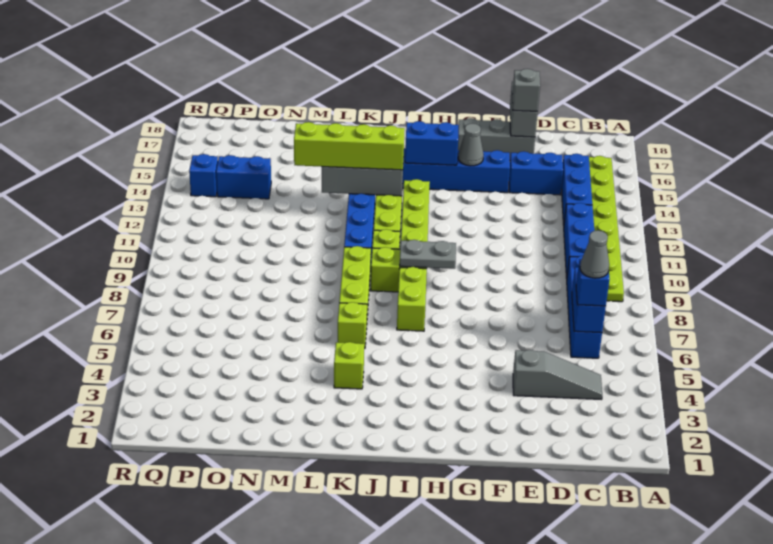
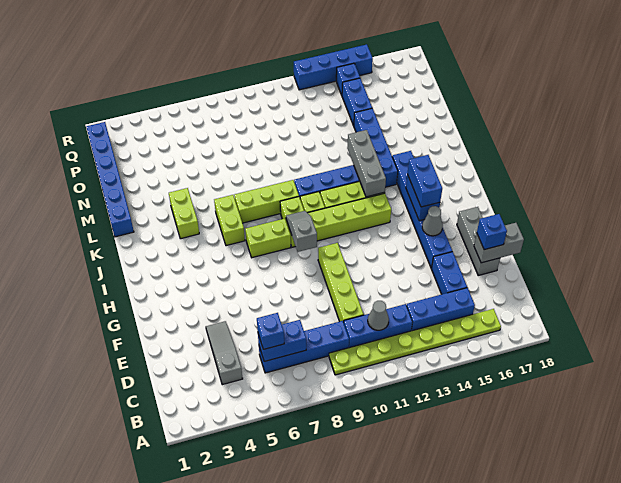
grey slope C4:E4 level 1 top E -> grey slope C4:E4 level 1 top C
grey cone C6 level 4 -> grey cone C11 level 2
grey brick E17 level 3 -> blue brick E17 level 3
grey plate H9:I9 level 2 -> grey slope H9:I9 level 2 top H
none -> blue brick H15:I15 level 3
lime brick J13:M13 level 3 -> lime brick D10:G10 level 1
lime brick K4 level 1 -> lime brick K4:L4 level 1
lime brick K6 level 1 -> lime brick J6:K6 level 1
none -> blue brick K14:N14 level 1
none -> blue brick L1:Q1 level 1
none -> blue brick R12:R15 level 1

